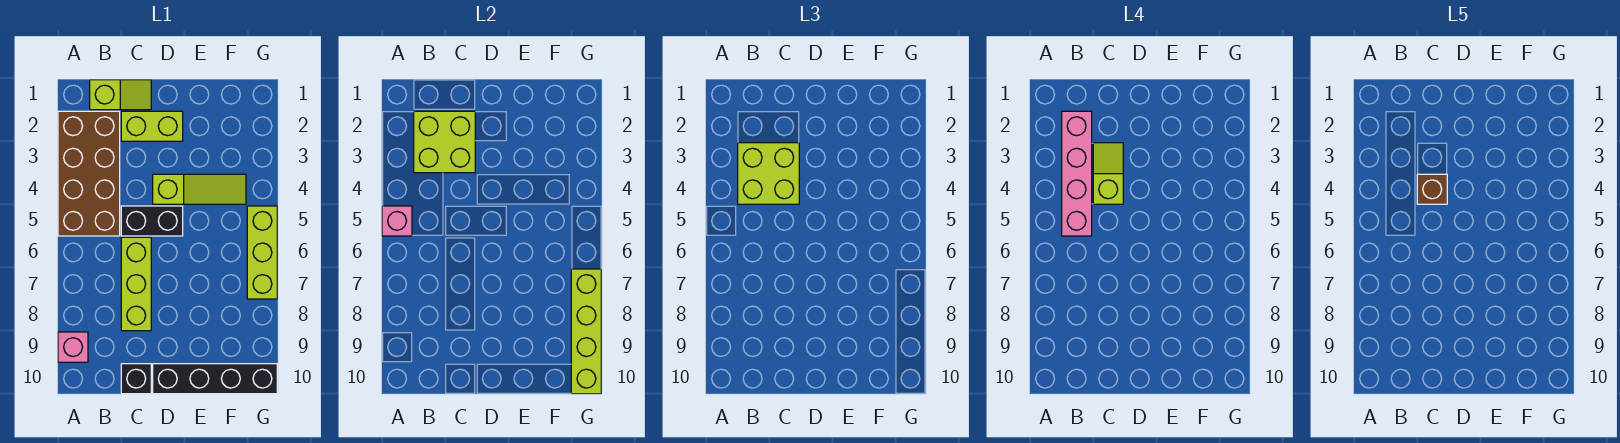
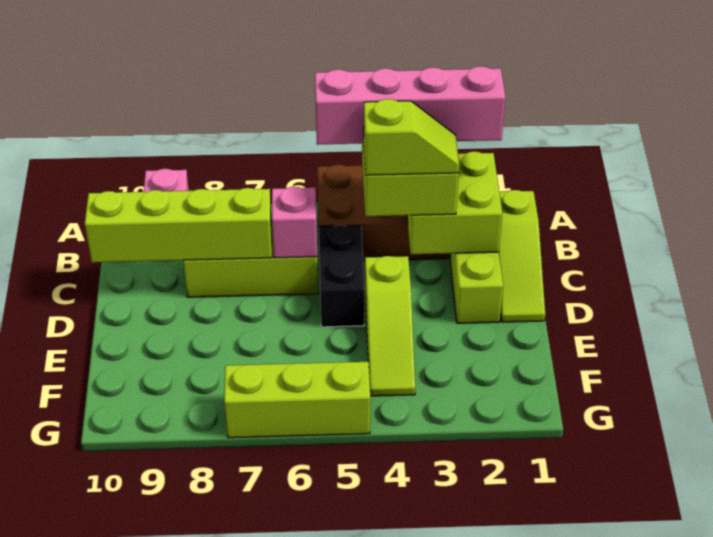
pink brick A5 level 2 -> pink brick C6 level 2
lime slope B1:C1 level 1 top B -> lime slope B1:D1 level 1 top B
brown brick C4 level 5 -> none
black brick C10 level 1 -> none
black brick D10:G10 level 1 -> none
lime brick G7:G10 level 2 -> lime brick C7:C10 level 2

